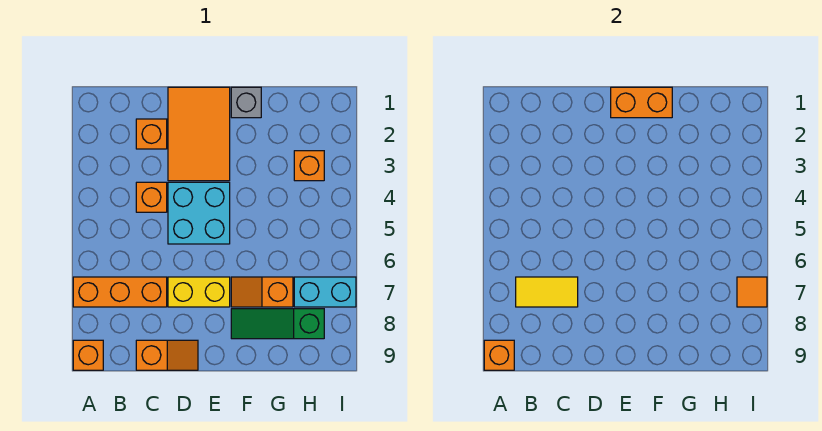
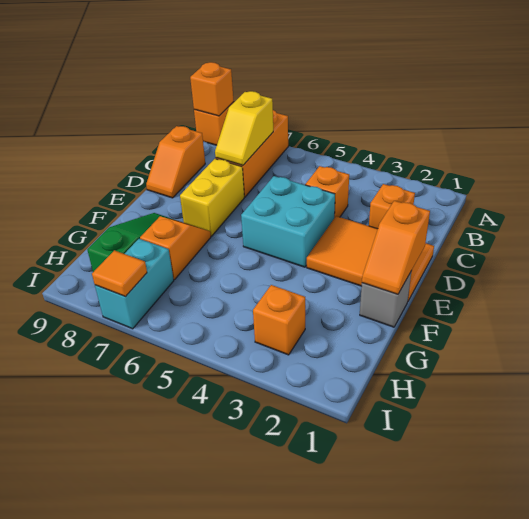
yellow tile B7:C7 level 2 -> yellow slope B7:C7 level 2 top B
orange brick E1:F1 level 2 -> orange slope E1:F1 level 2 top E

